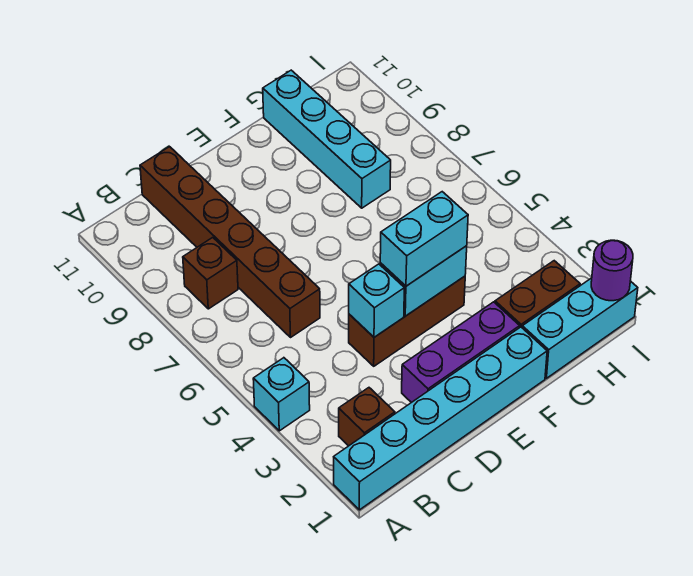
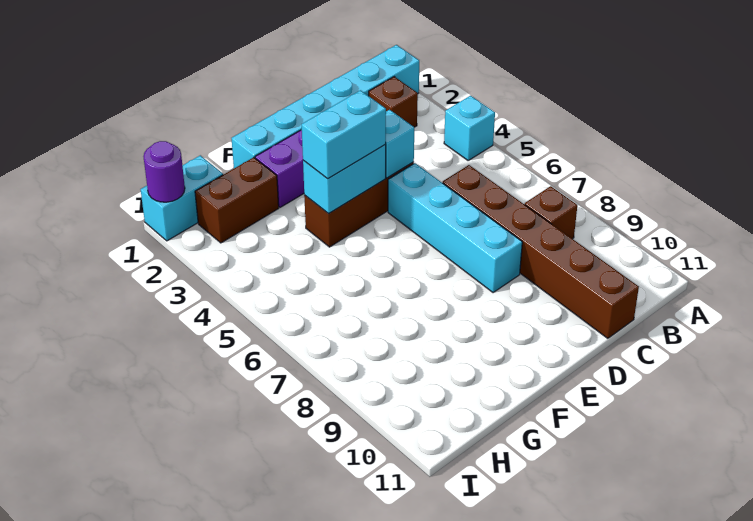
cyan brick G1:I1 level 1 -> cyan brick H1:I1 level 1
cyan brick G8:G11 level 1 -> cyan brick D5:D8 level 1

